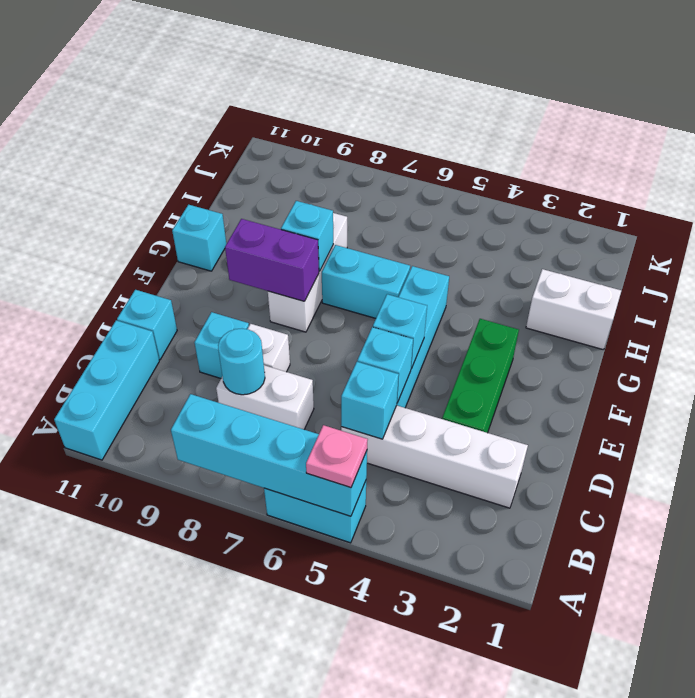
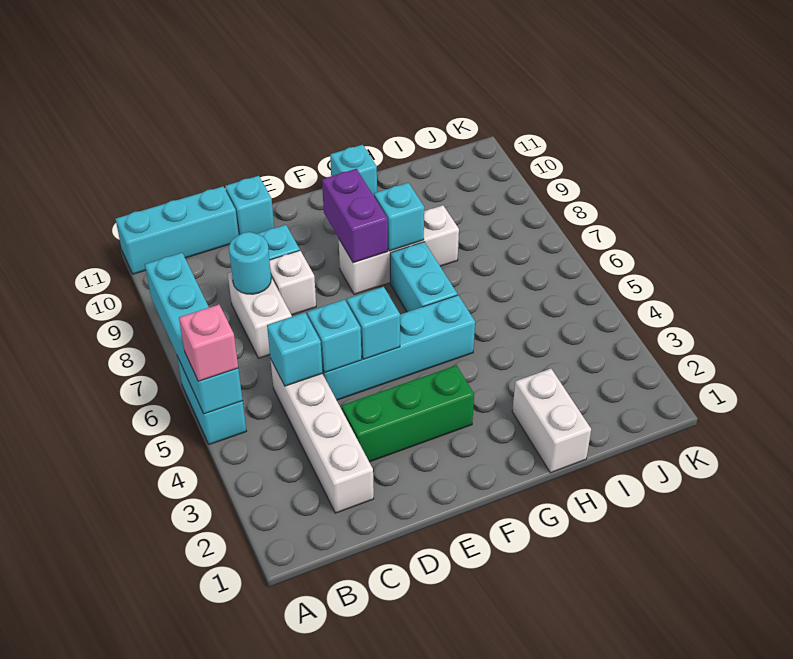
pink plate A5 level 3 -> pink brick A5 level 3

